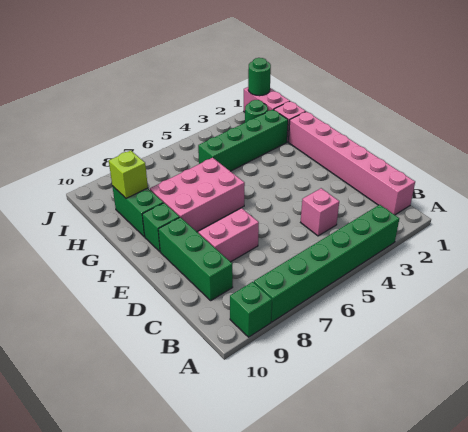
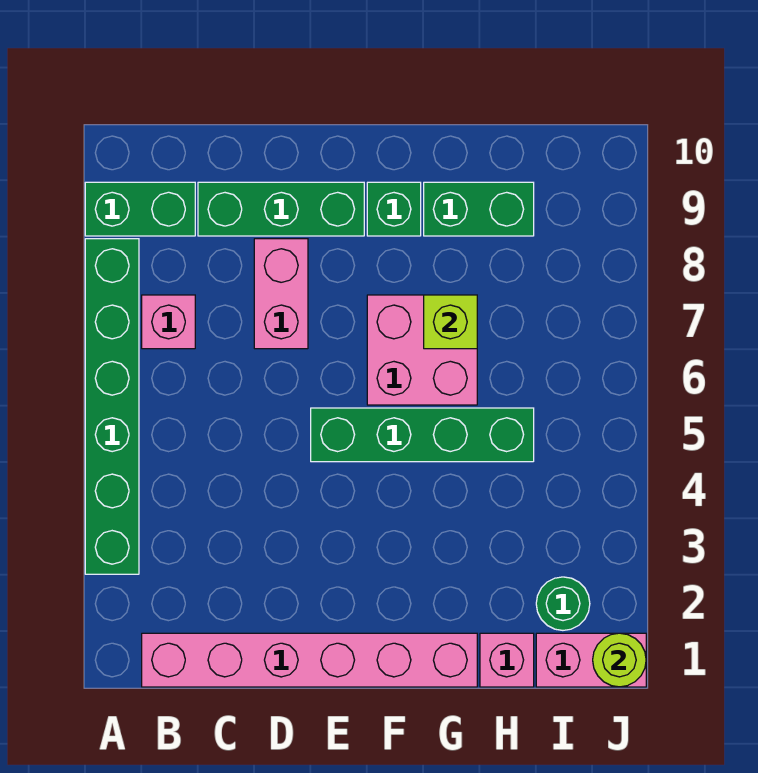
green brick A9 level 1 -> green brick A9:B9 level 1
pink brick C4 level 1 -> pink brick B7 level 1
pink brick F6:G8 level 1 -> pink brick F6:G7 level 1
green brick H2:H5 level 1 -> green brick E5:H5 level 1
lime brick H9 level 2 -> lime brick G7 level 2
green round brick J1 level 2 -> lime round brick J1 level 2

